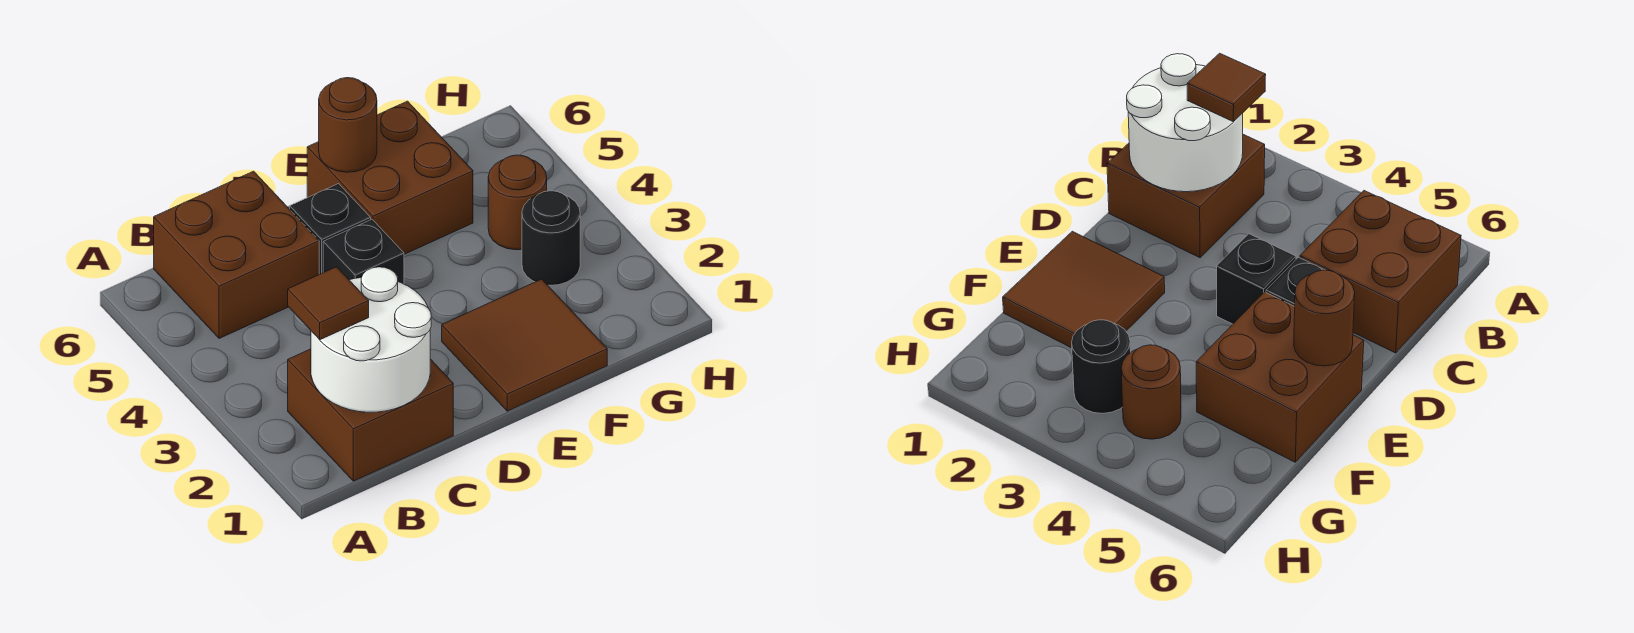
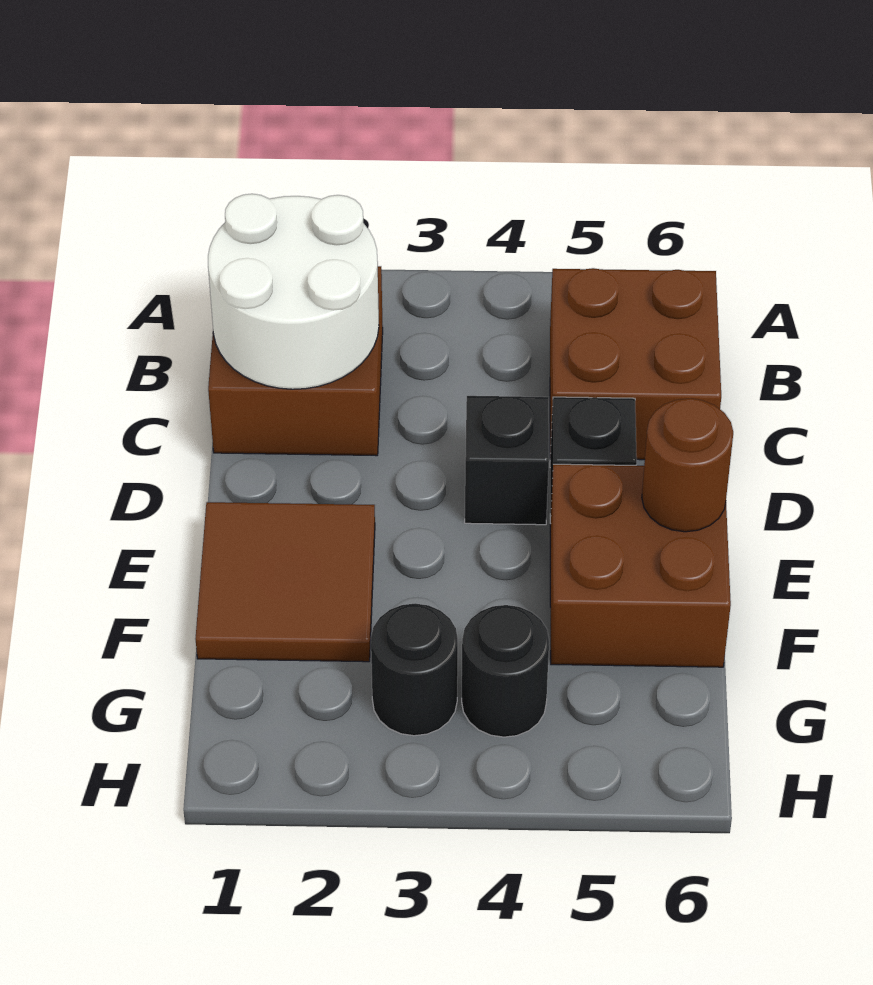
brown tile B2 level 3 -> none
brown round brick G4 level 1 -> black round brick G4 level 1

